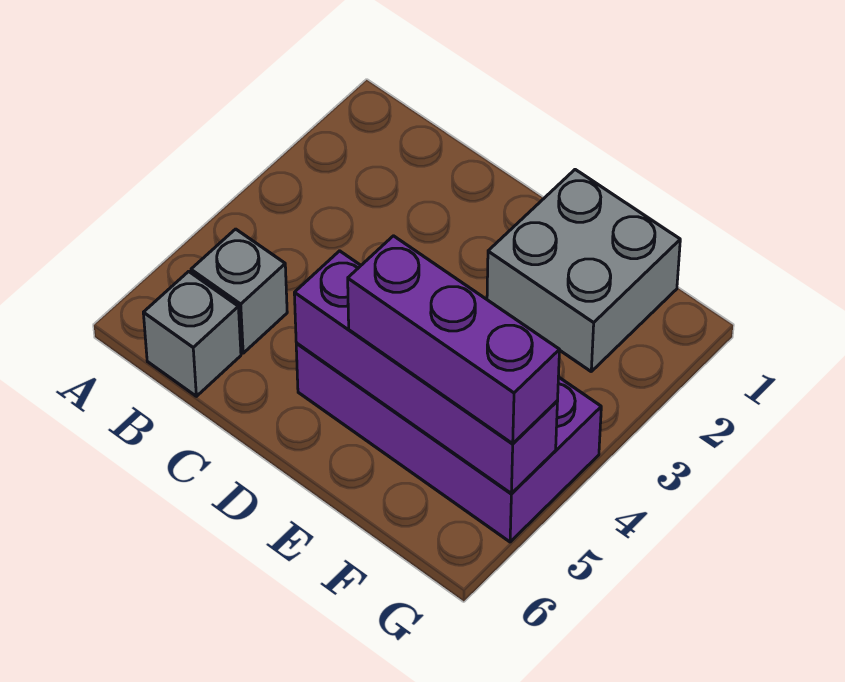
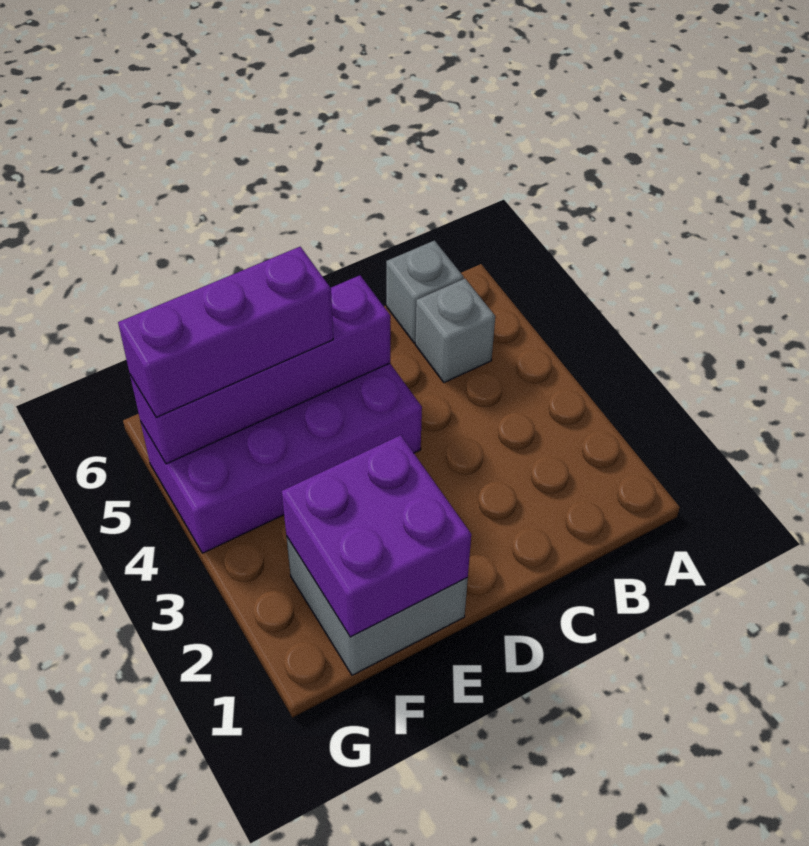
none -> purple brick E1:F2 level 2

